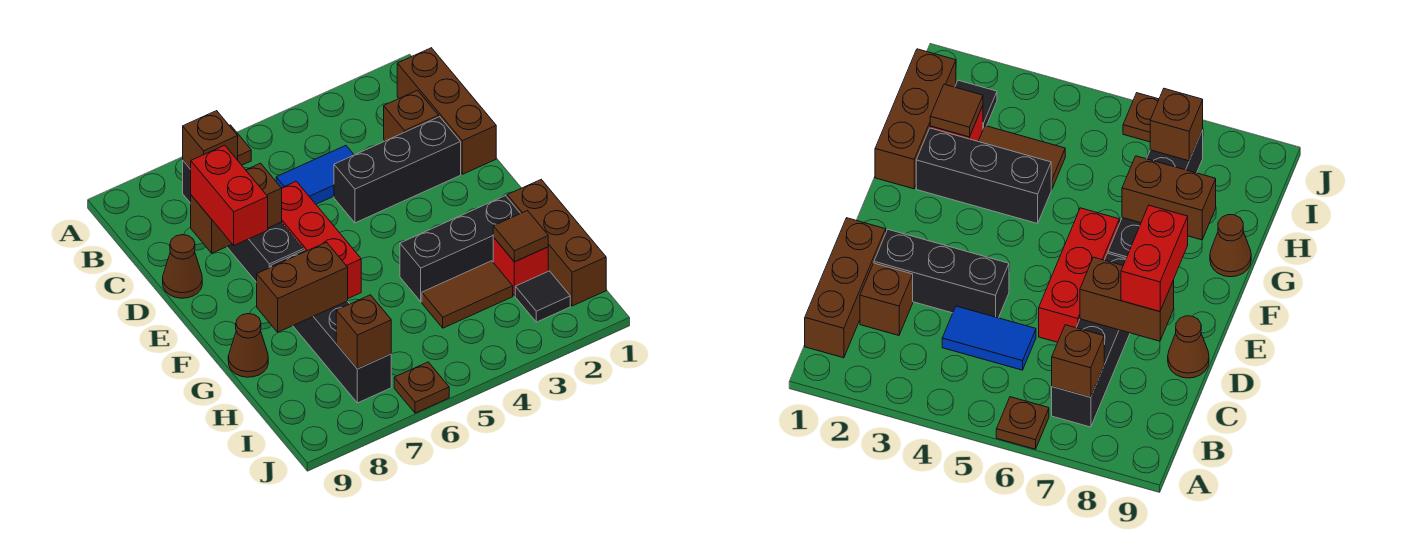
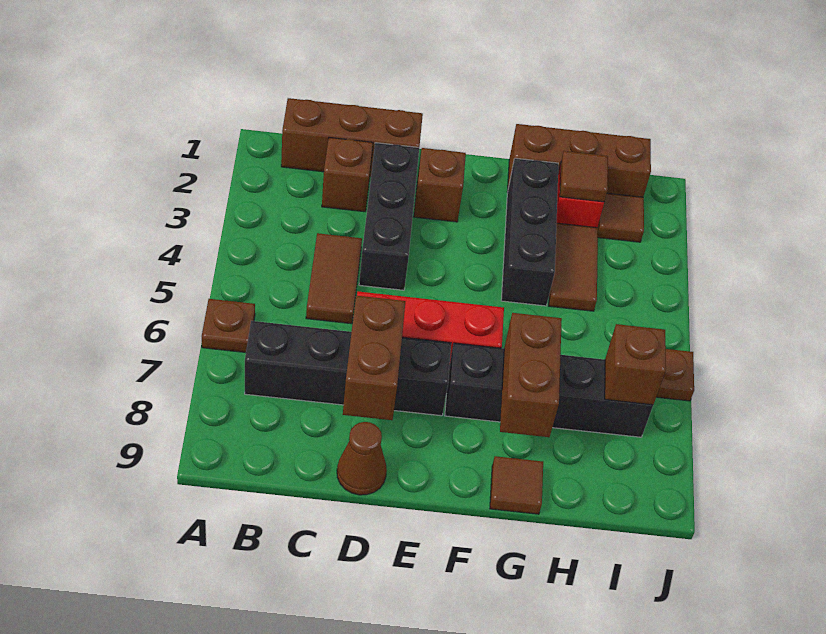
brown brick B7 level 2 -> brown brick E2 level 1
blue tile C4:C5 level 1 -> brown tile C4:C5 level 1
red brick D8:E8 level 3 -> none
brown cone G9 level 1 -> brown tile G9 level 1
black tile I2 level 1 -> brown tile I2 level 1

